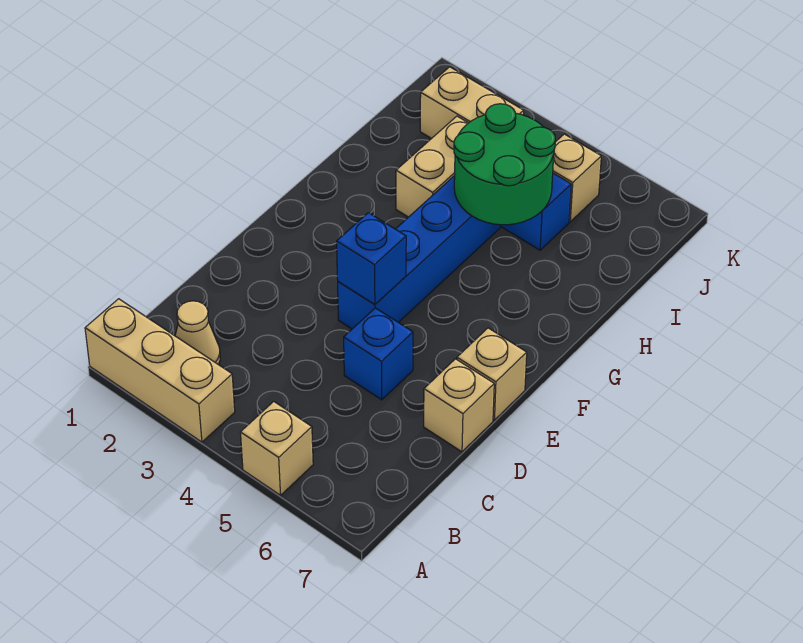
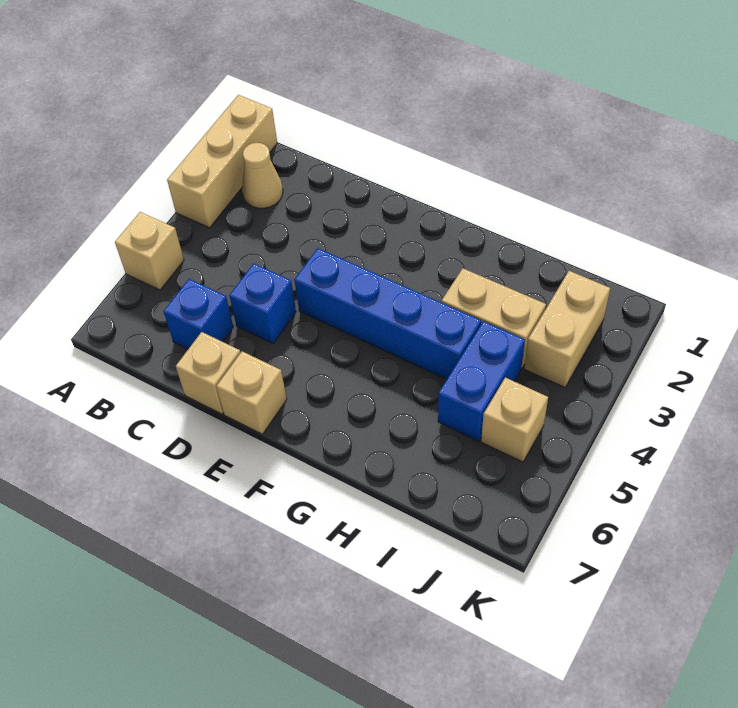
blue brick E4 level 2 -> blue brick C6 level 1
green round brick H4:I5 level 2 -> none

